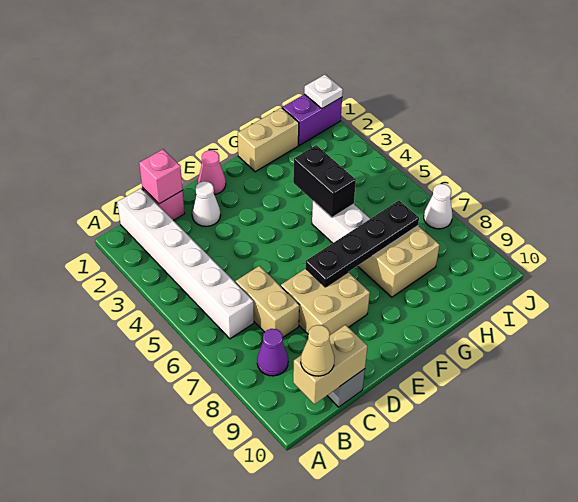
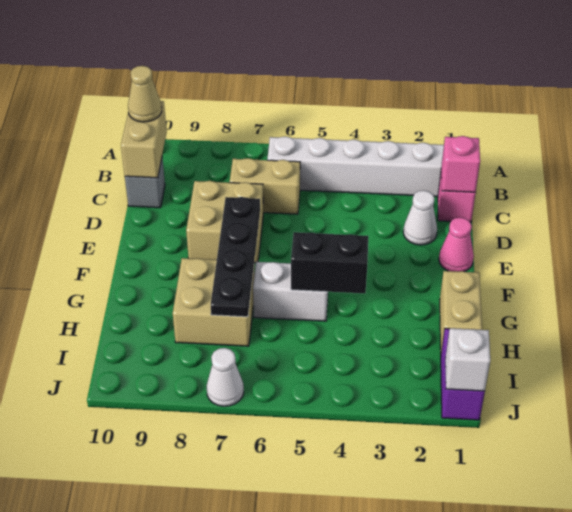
purple cone B8 level 1 -> none
white plate J1 level 2 -> white brick J1 level 2

